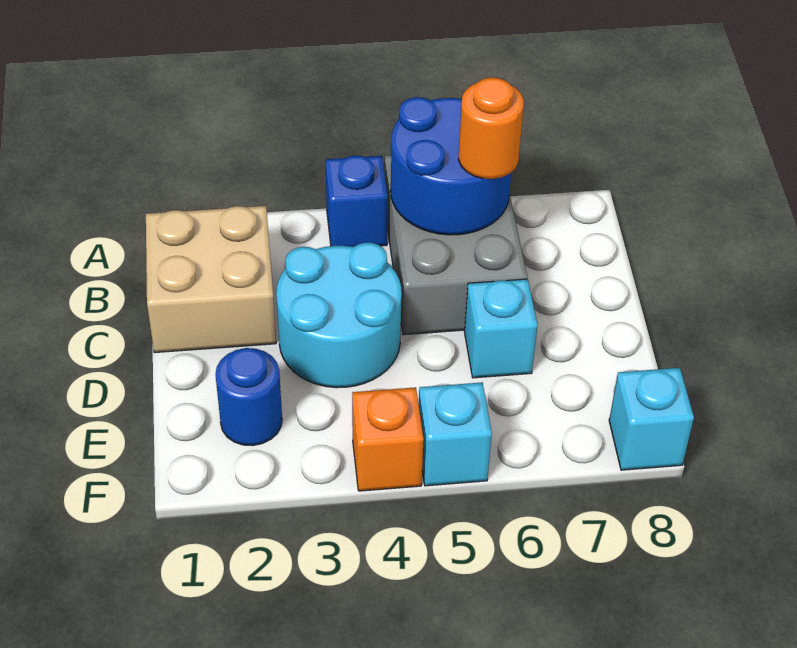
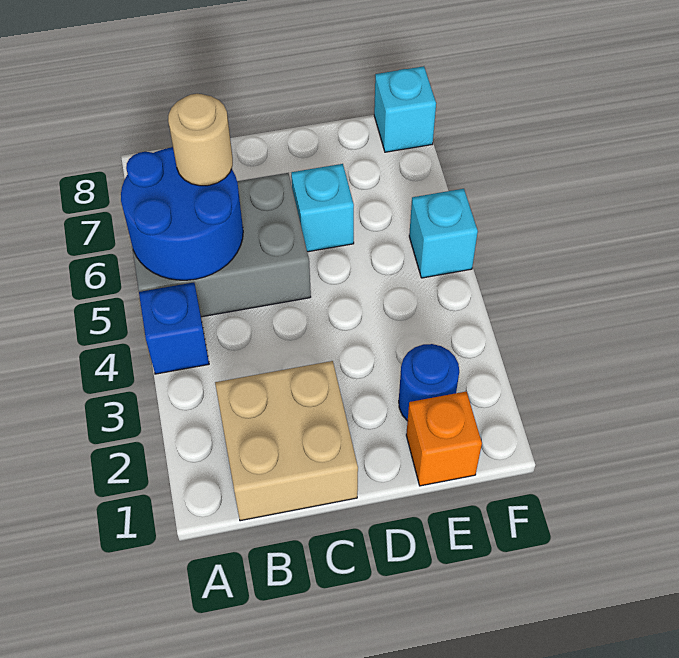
orange round brick B6 level 3 -> tan round brick B6 level 3
cyan round brick C3:D4 level 1 -> none
orange brick F4 level 1 -> orange brick E1 level 1

